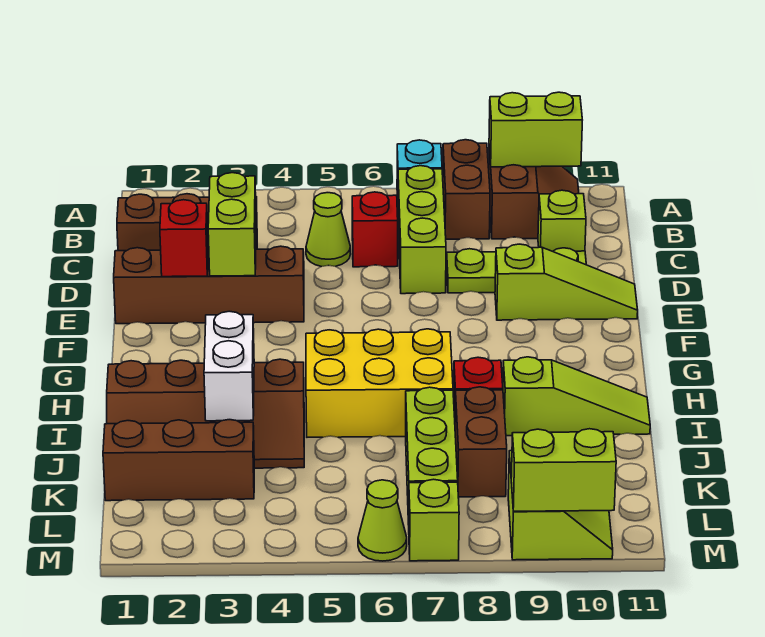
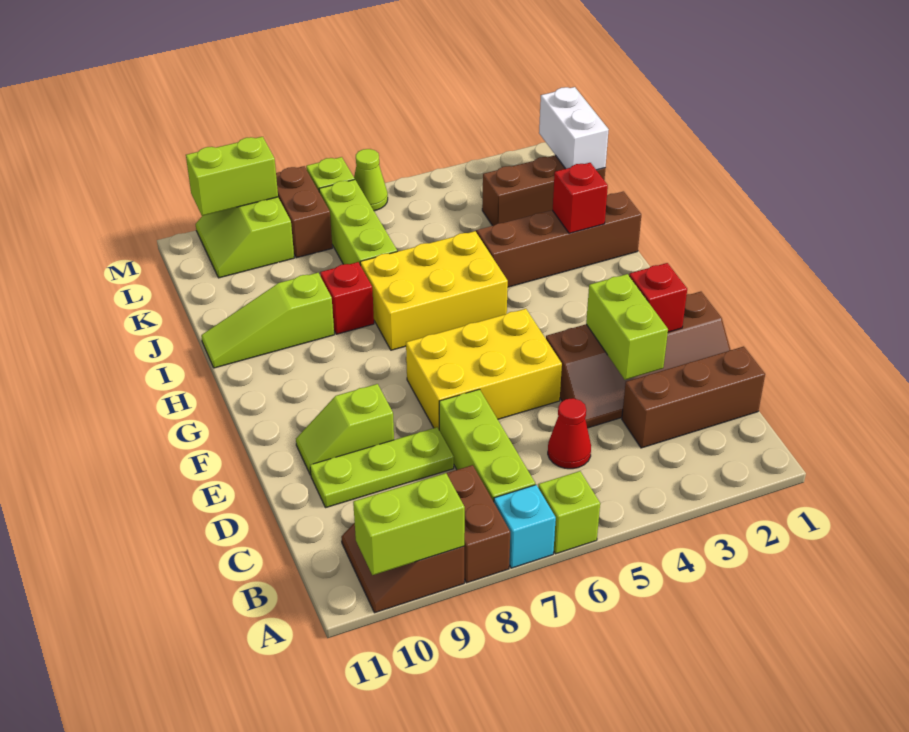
lime cone C5 level 1 -> red cone C5 level 1
red brick C6 level 1 -> red brick I2 level 2
lime brick C10 level 1 -> lime brick A6 level 1
none -> yellow brick E5:F7 level 1
lime slope E9:E11 level 1 top 9 -> lime slope E9:E10 level 1 top 9
white brick I3:J3 level 2 -> white brick K1:L1 level 2
brown brick J8:K8 level 1 -> brown brick L8:M8 level 1

